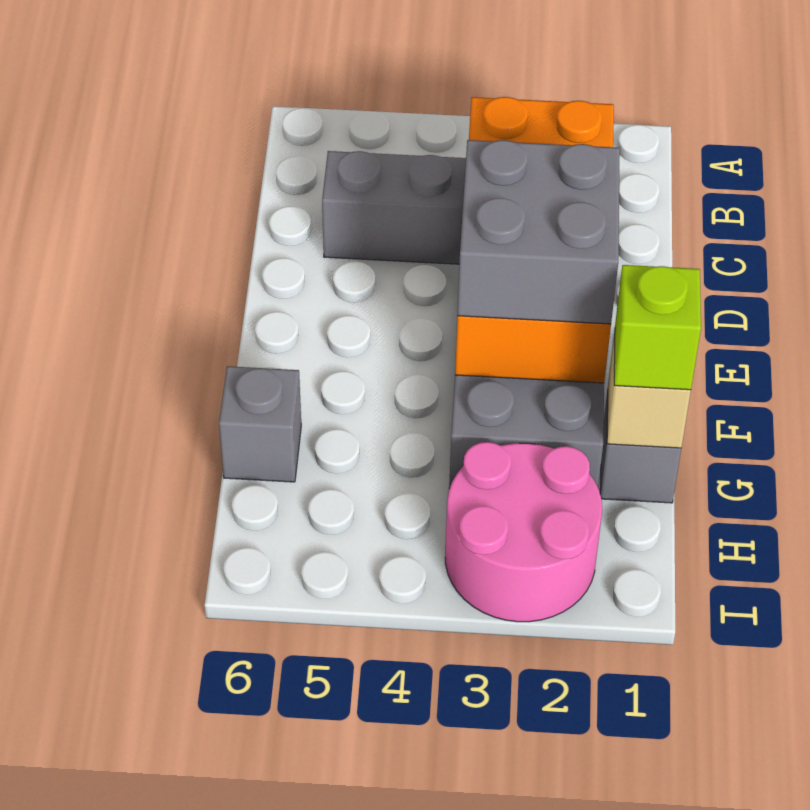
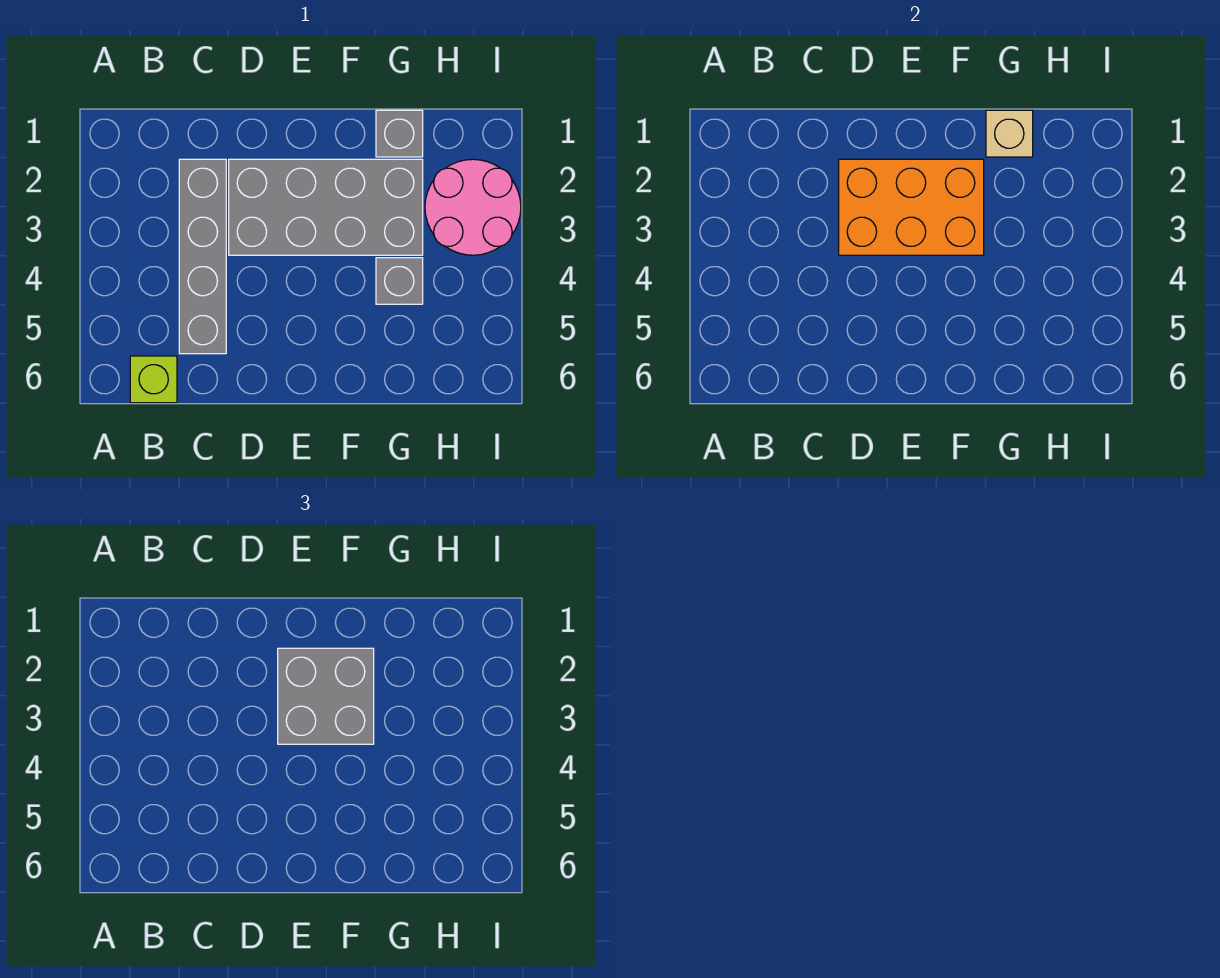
orange brick C2:F3 level 2 -> orange brick D2:F3 level 2
lime brick G1 level 3 -> lime brick B6 level 1
grey brick G6 level 1 -> grey brick G4 level 1

